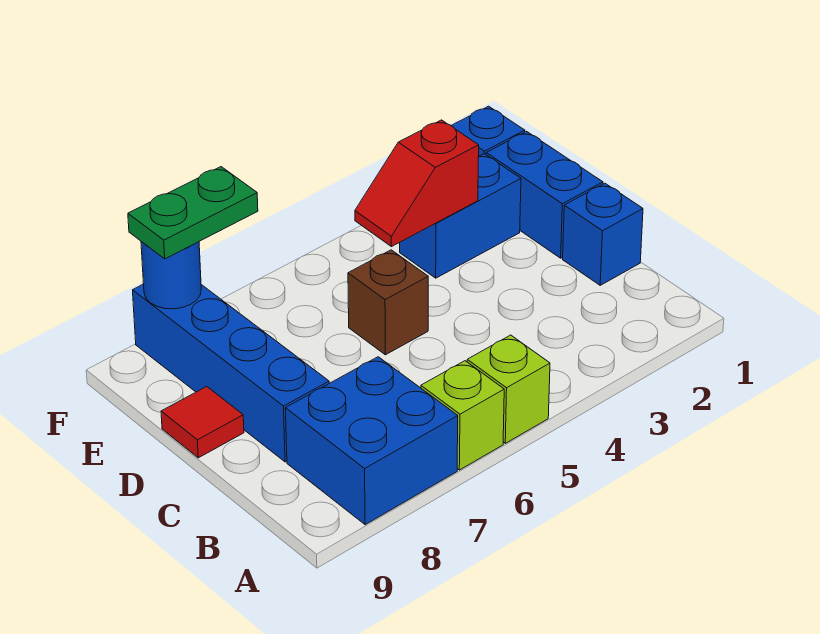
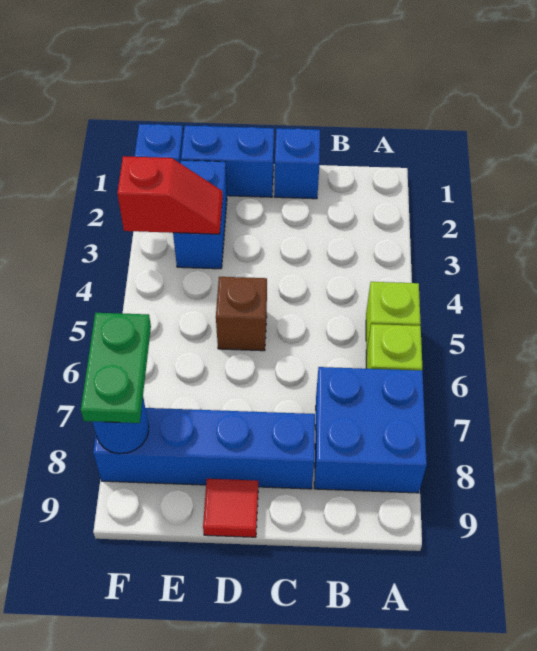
red slope E3:E4 level 2 top 3 -> red slope E3:F3 level 2 top F

